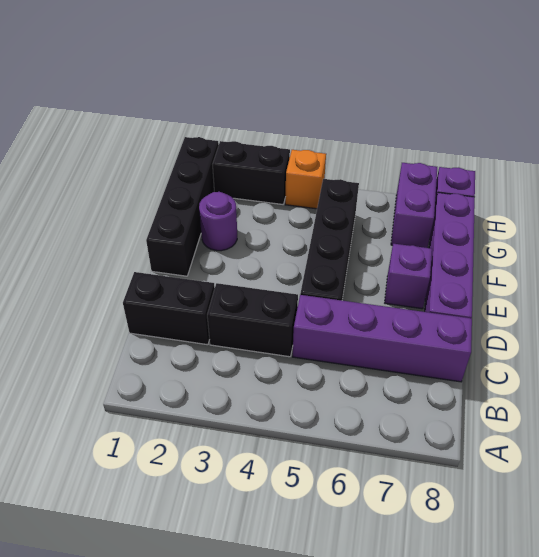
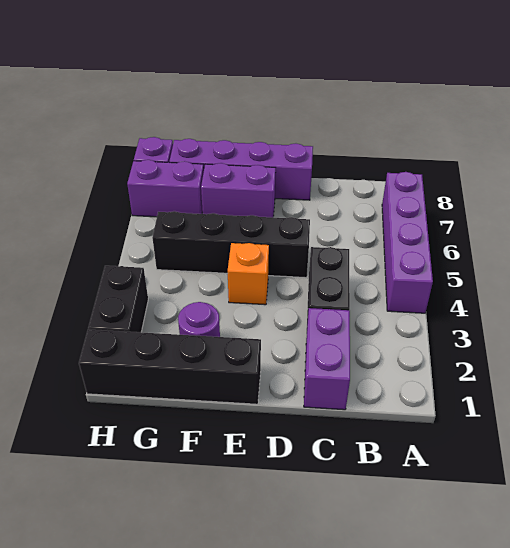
black brick C1:C2 level 1 -> purple brick C1:C2 level 1
purple brick C5:C8 level 1 -> purple brick A4:A7 level 1
purple brick E7 level 1 -> purple brick E7:F7 level 1
orange brick H4 level 1 -> orange brick E4 level 1

